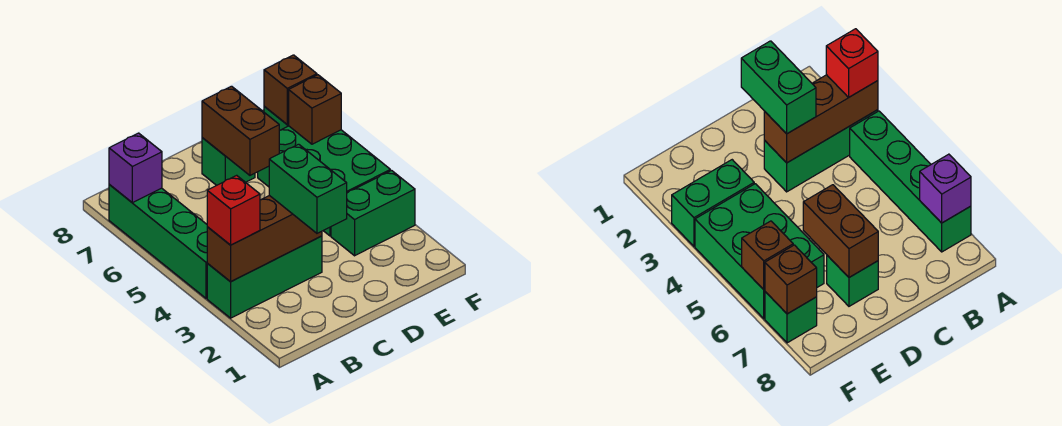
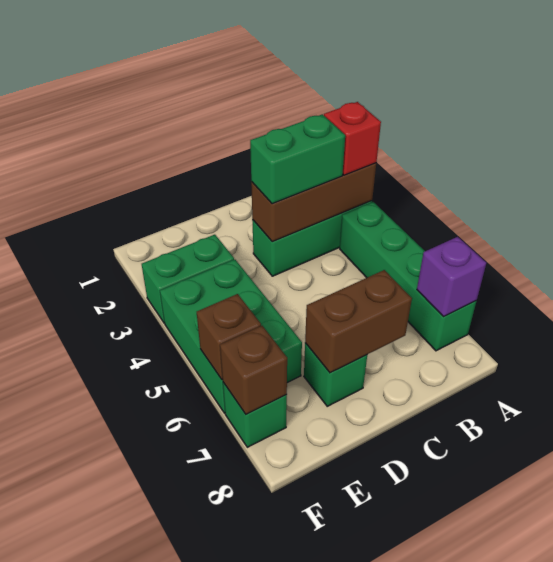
green brick C2:C3 level 3 -> green brick B3:C3 level 3
brown brick D6:D7 level 2 -> brown brick C7:D7 level 2

